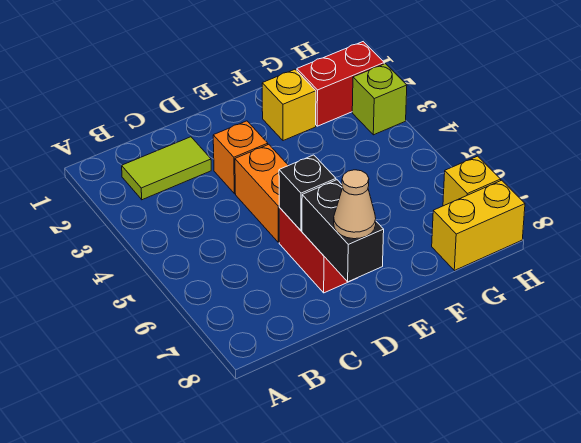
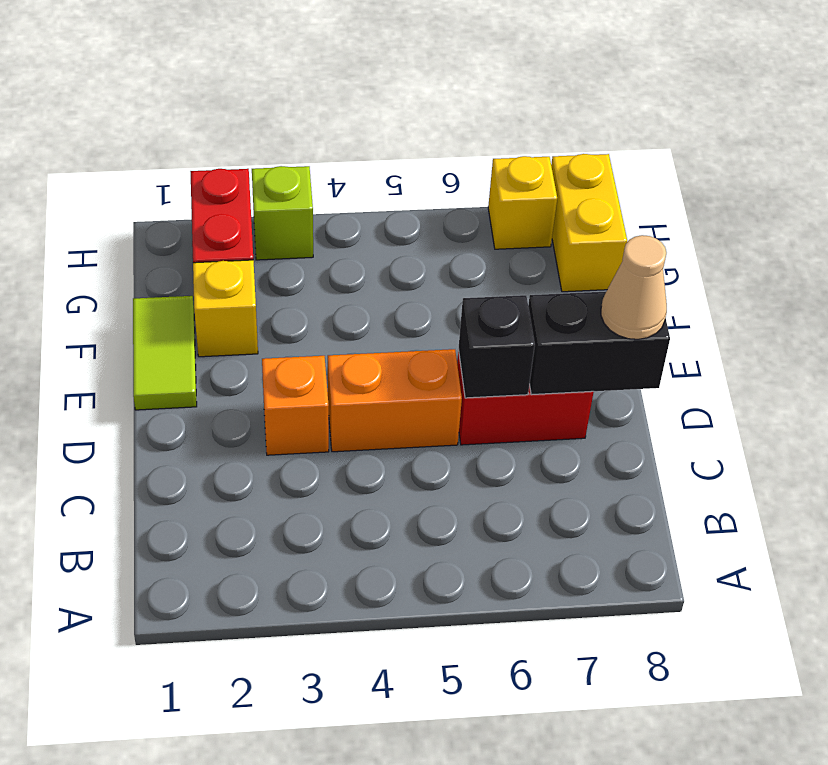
lime tile B2:C2 level 1 -> lime tile E1:F1 level 1

